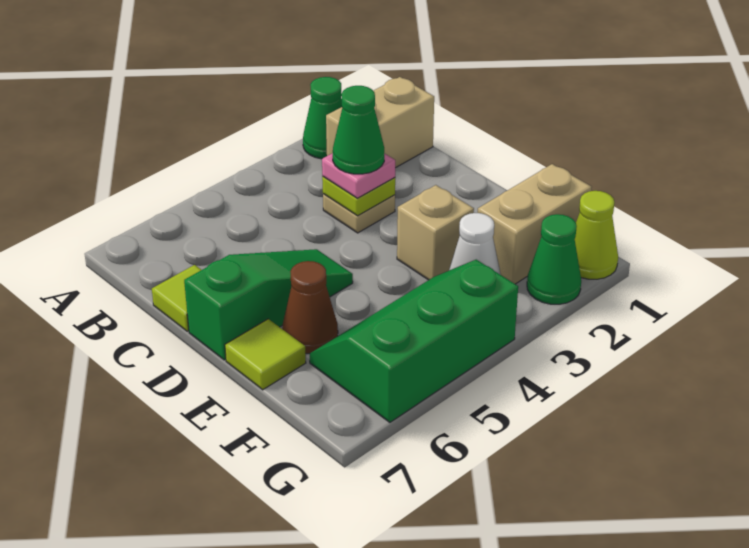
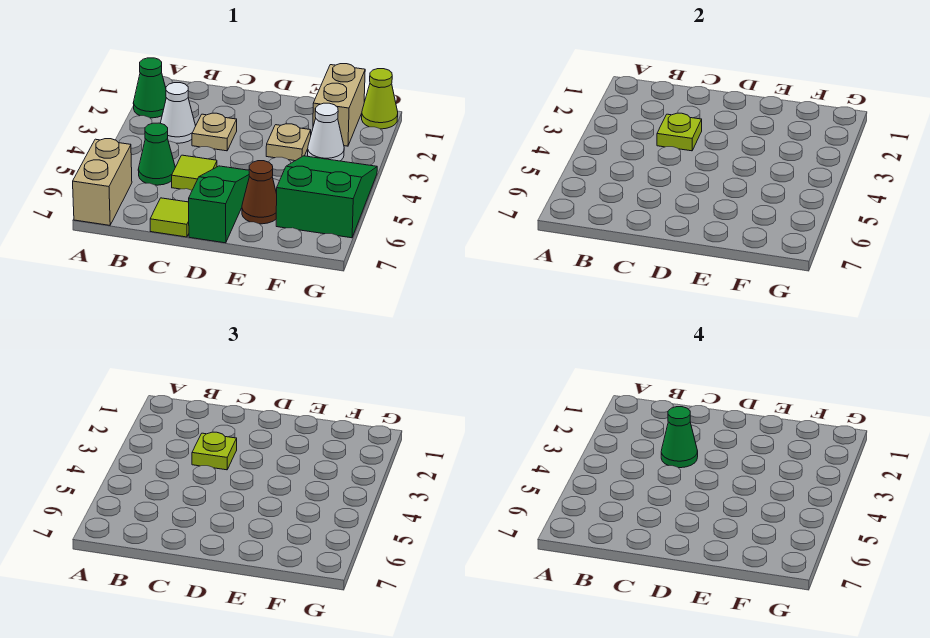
tan brick B1:B2 level 1 -> tan brick A6:A7 level 1
none -> white cone B3 level 1
pink plate C3 level 3 -> lime plate C3 level 3
tan brick E3 level 1 -> tan plate E3 level 1
lime tile E7 level 1 -> lime tile C5 level 1
green slope F4:G6 level 1 top G -> green slope F4:G6 level 1 top 6
green cone G2 level 1 -> green cone B5 level 1

